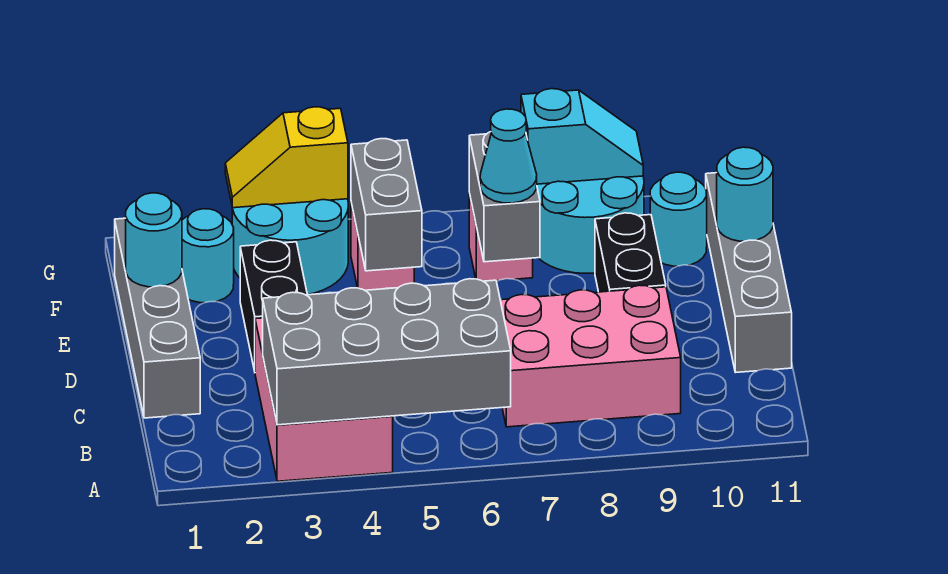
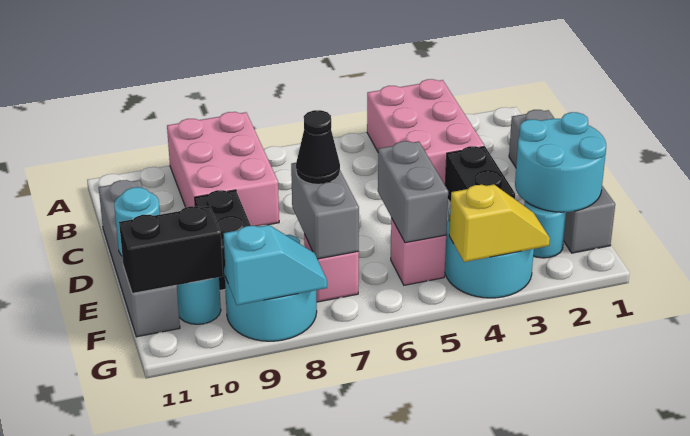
grey brick A3:B6 level 2 -> none
pink brick B7:C9 level 1 -> pink brick A8:C9 level 1
cyan round brick E1 level 2 -> cyan round brick E1:F2 level 2
cyan cone E7 level 3 -> black cone E7 level 3
none -> black brick F10:F11 level 2
cyan slope G8:G9 level 2 top 8 -> cyan slope G8:G9 level 2 top 9

